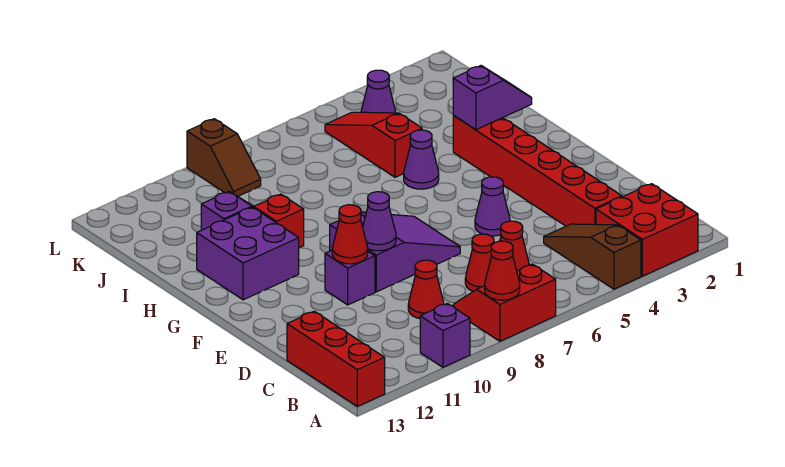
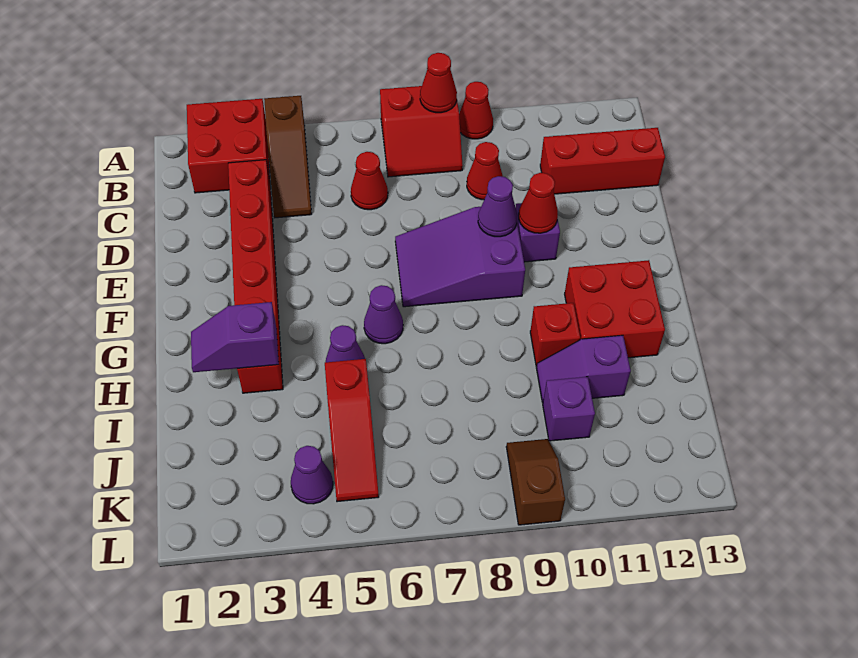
purple brick A10 level 1 -> purple brick J10 level 1
red brick A13:C13 level 1 -> red brick C11:C13 level 1
red cone C7 level 1 -> red cone A9 level 1
purple cone E5 level 1 -> purple cone G6 level 1
purple brick G11:H12 level 1 -> red brick G11:H12 level 1

